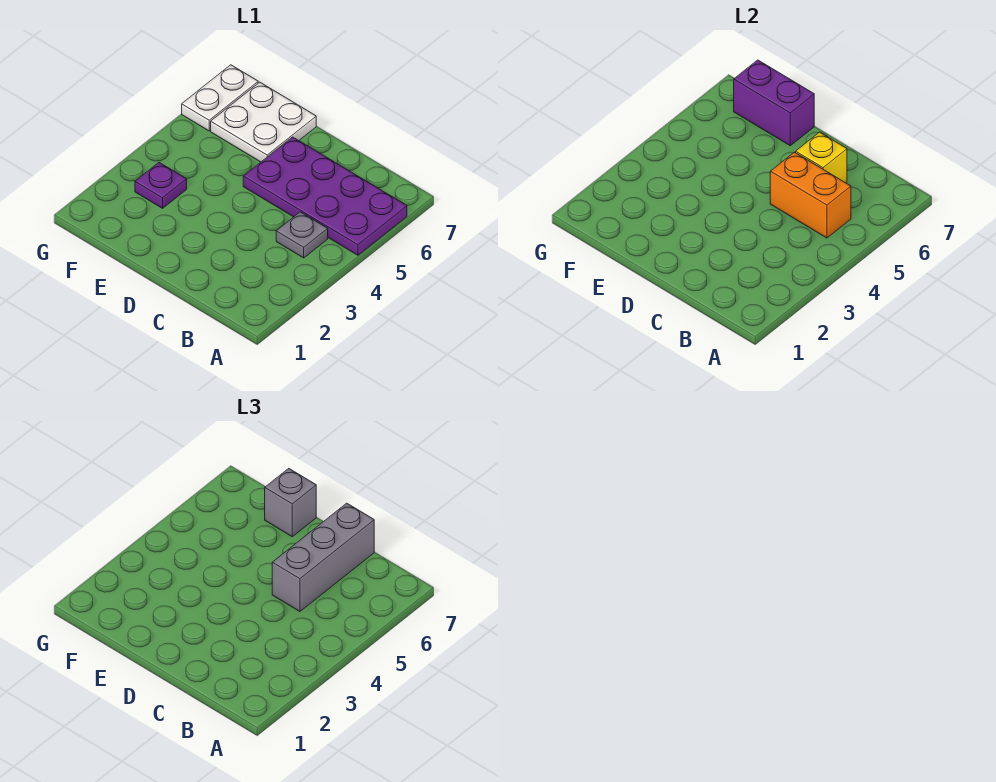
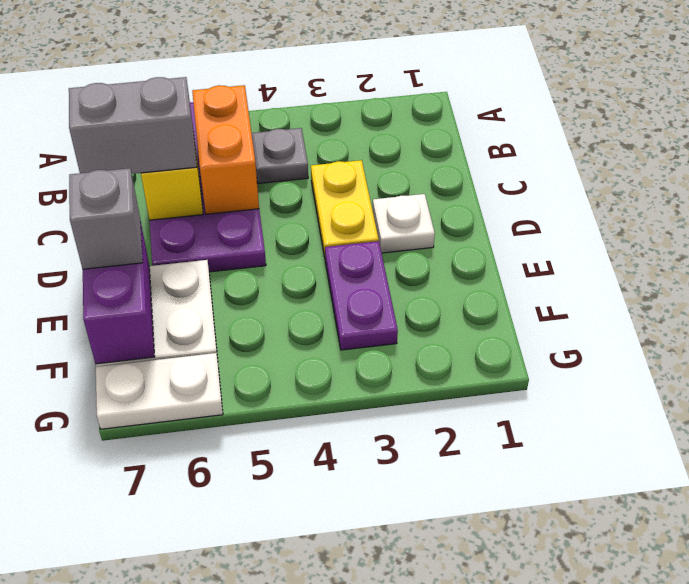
none -> yellow plate C3:D3 level 1
grey brick C5:C7 level 3 -> grey brick C6:C7 level 3
none -> white plate D2 level 1
purple plate F3 level 1 -> purple plate E3:F3 level 1

